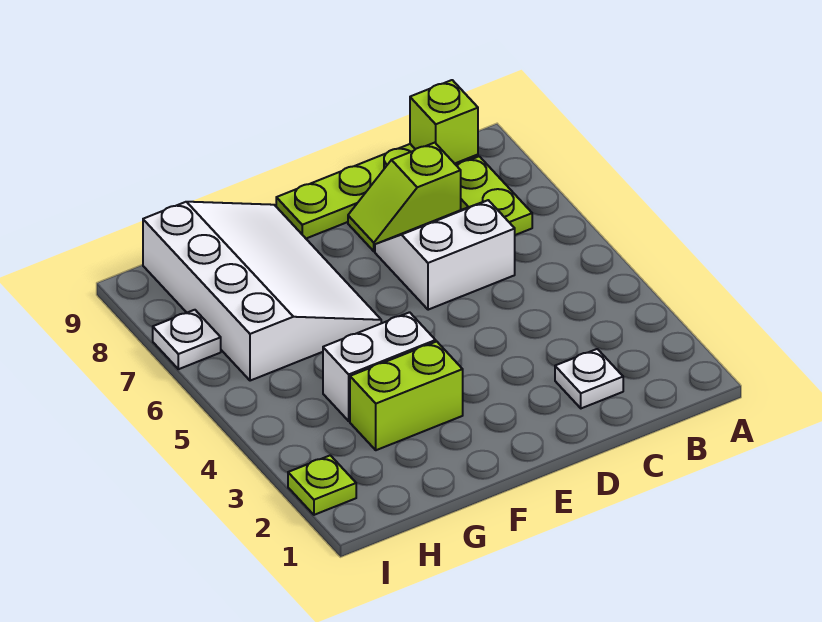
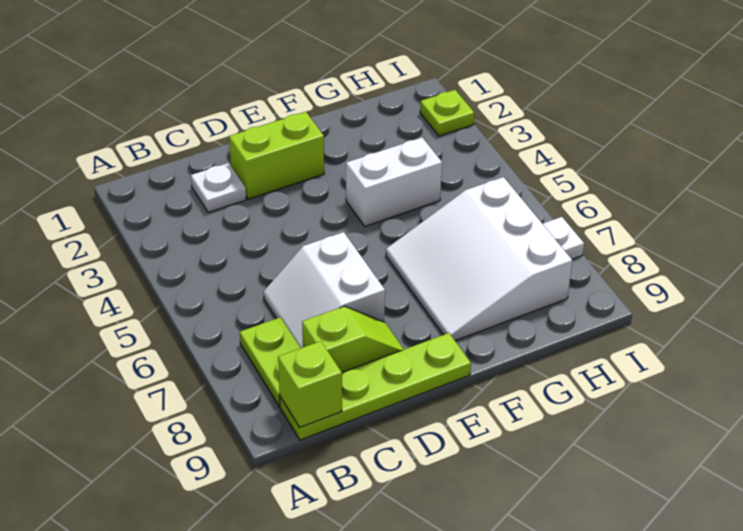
white slope C6:D7 level 1 top 6 -> white slope C6:D7 level 1 top D
lime brick F3:G3 level 1 -> lime brick D2:E2 level 1
white slope F6:H9 level 1 top H -> white slope F6:H8 level 1 top H

